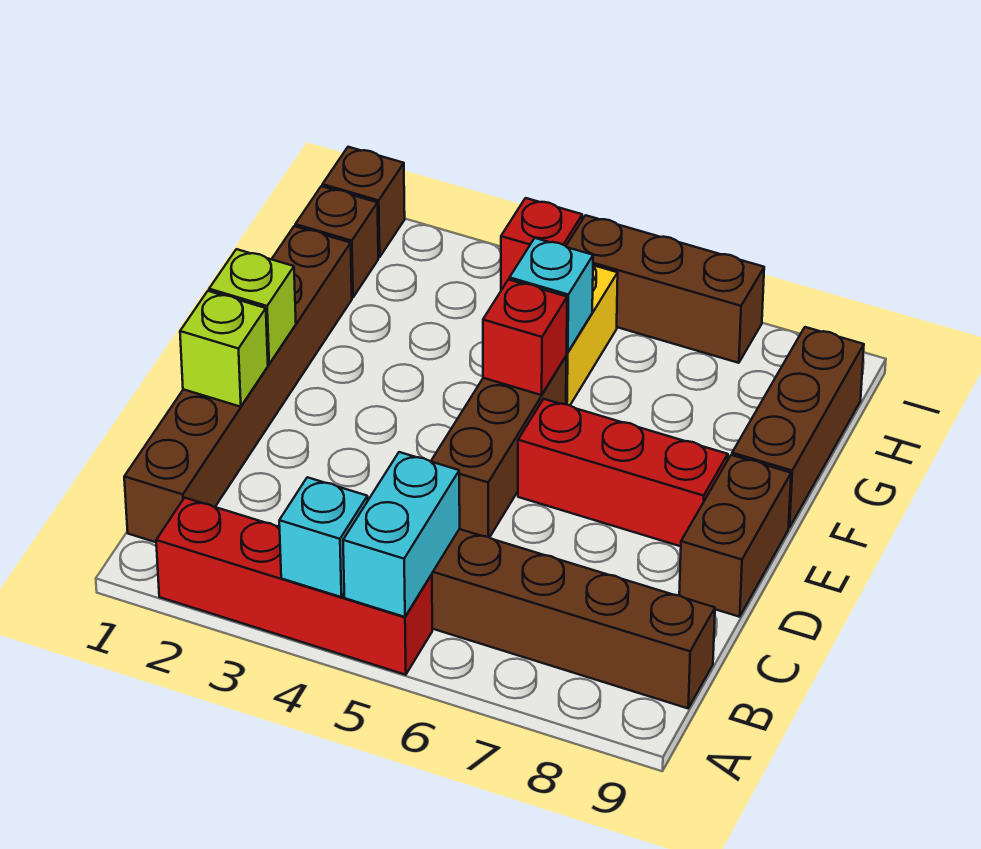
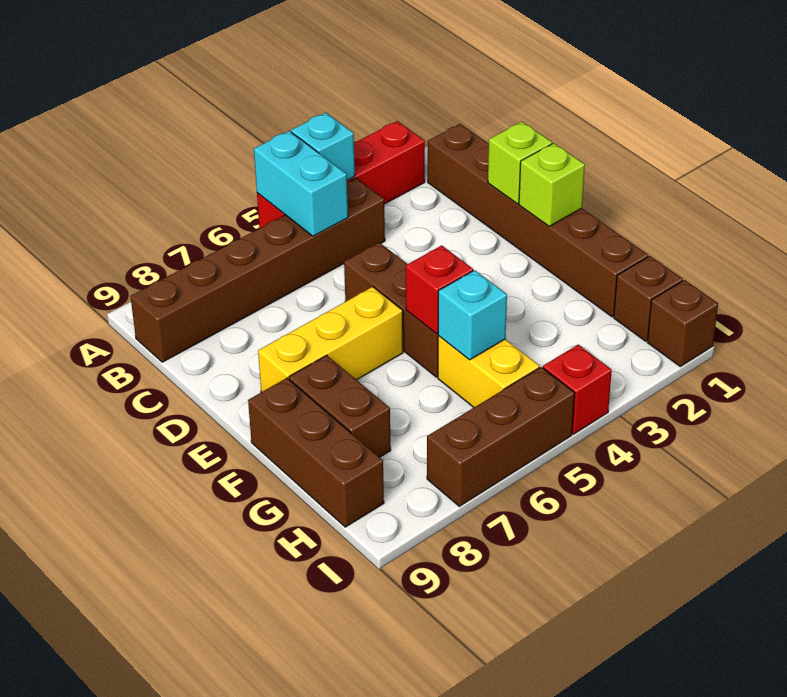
brown brick D9:E9 level 1 -> brown brick F8:G8 level 1
red brick E6:E8 level 1 -> yellow brick E6:E8 level 1

